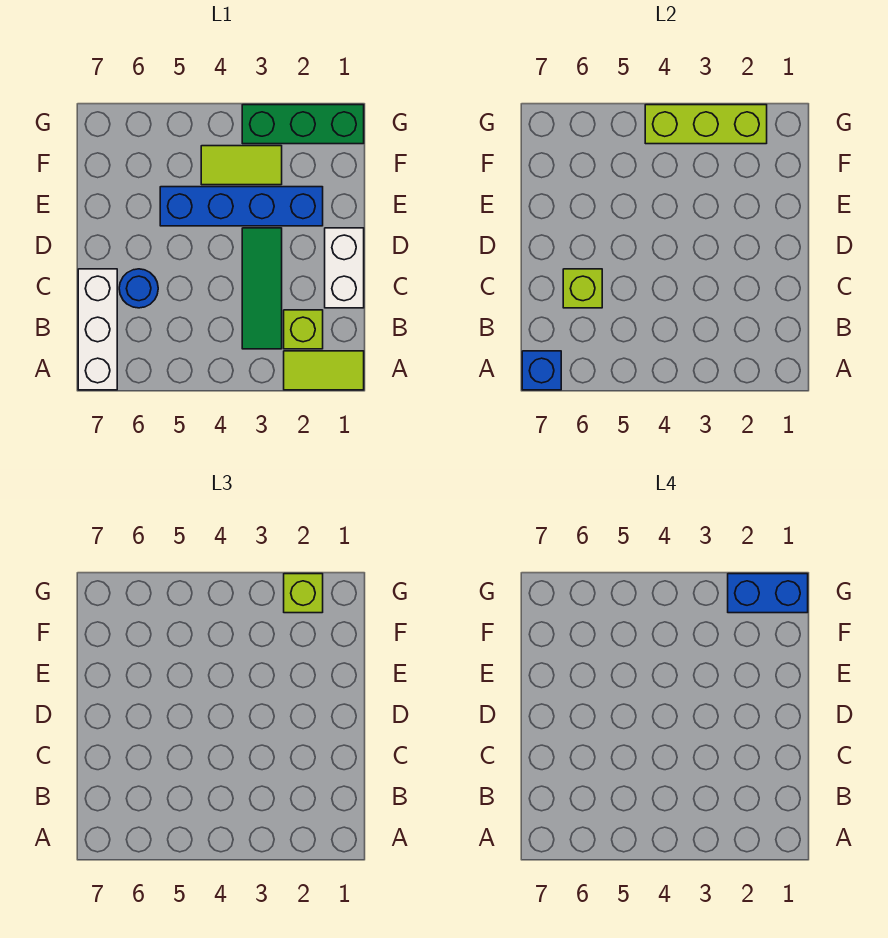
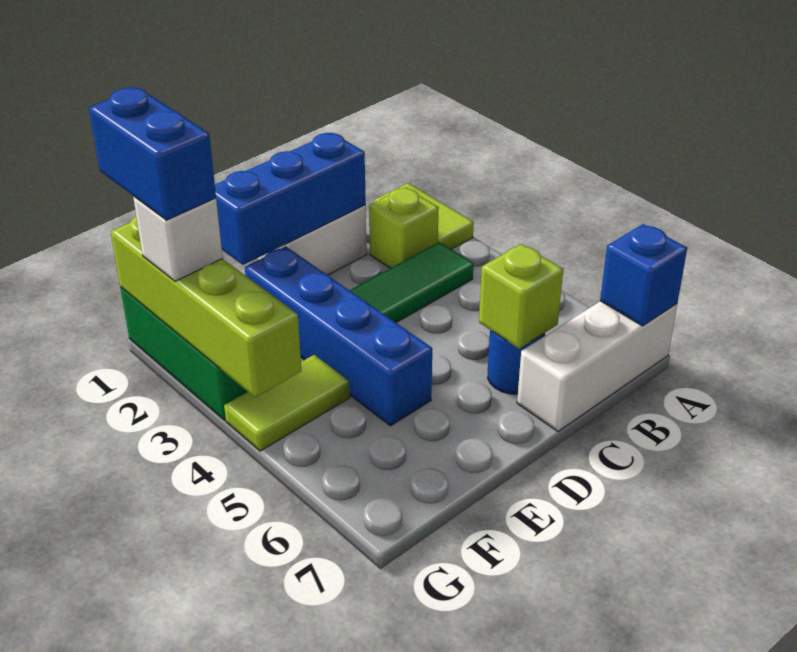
none -> blue brick C1:E1 level 2
lime tile F3:F4 level 1 -> lime tile F4:G4 level 1
lime brick G2:G4 level 2 -> lime brick G1:G4 level 2
lime brick G2 level 3 -> white brick G2 level 3

